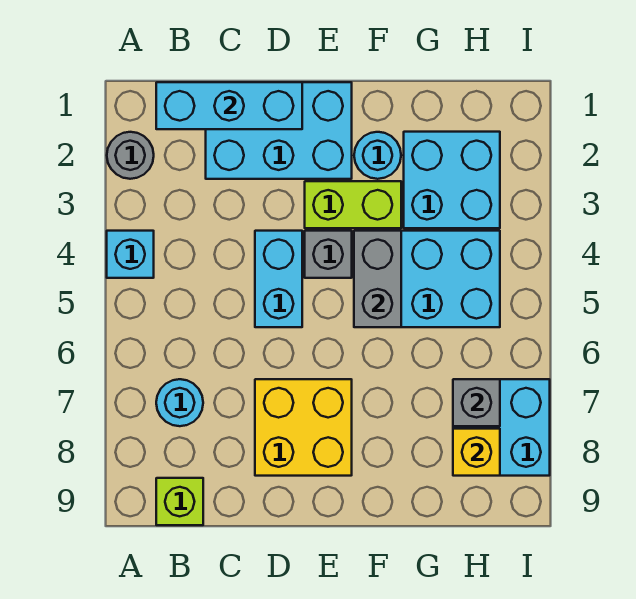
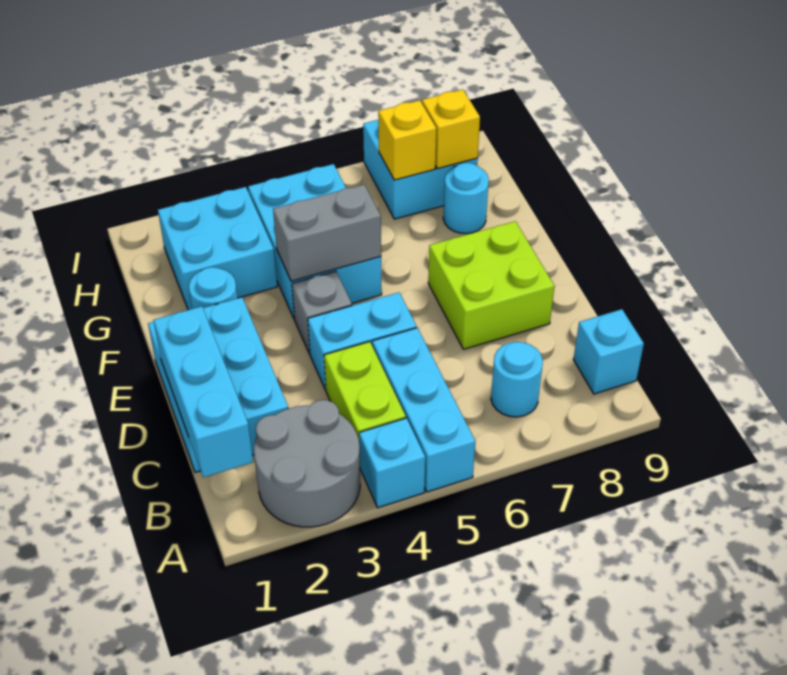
grey round brick A2 level 1 -> grey round brick A2:B3 level 1
none -> cyan brick A5:C5 level 1
lime brick B9 level 1 -> cyan brick B9 level 1
yellow brick D7:E8 level 1 -> lime brick D7:E8 level 1
lime brick E3:F3 level 1 -> lime brick B4:C4 level 1
none -> cyan round brick G8 level 1
grey brick H7 level 2 -> yellow brick H7 level 2

